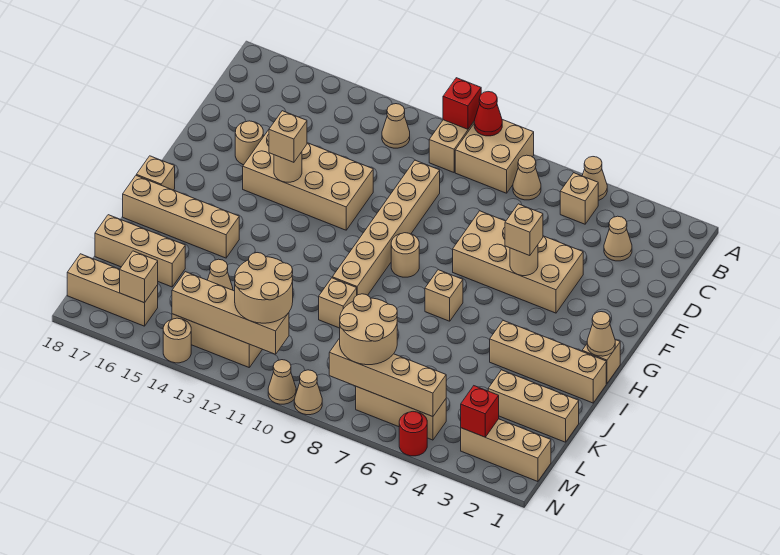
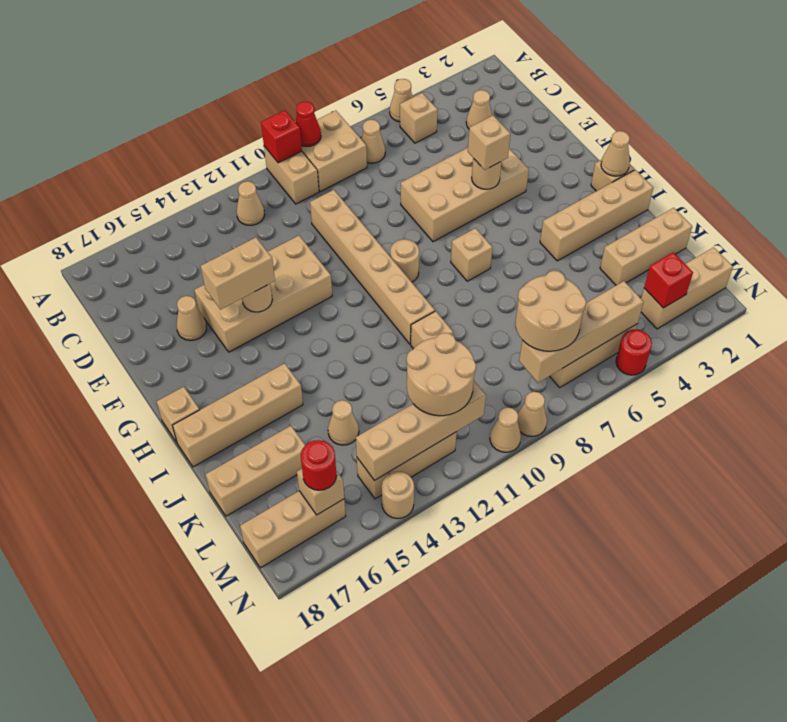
tan round brick E16 level 1 -> tan cone E16 level 1
tan brick F14 level 3 -> tan brick F14:F15 level 3
none -> red round brick M16 level 3

